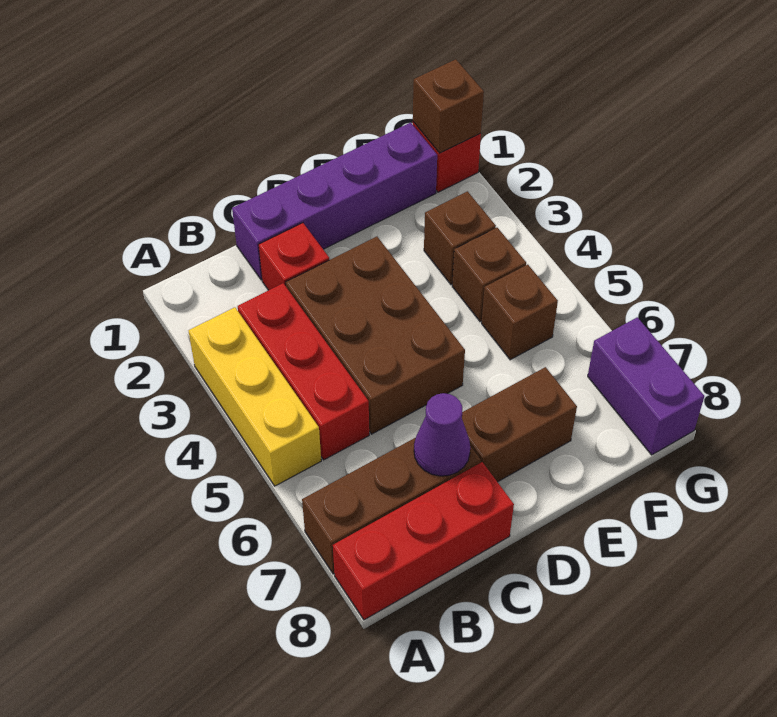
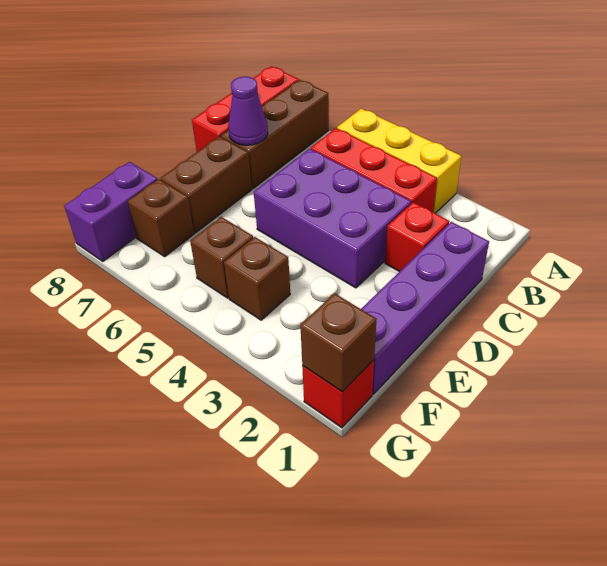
brown brick C3:D5 level 1 -> purple brick C3:D5 level 1
brown brick F3 level 1 -> brown brick F7 level 1
purple brick G7:G8 level 1 -> purple brick F8:G8 level 1

